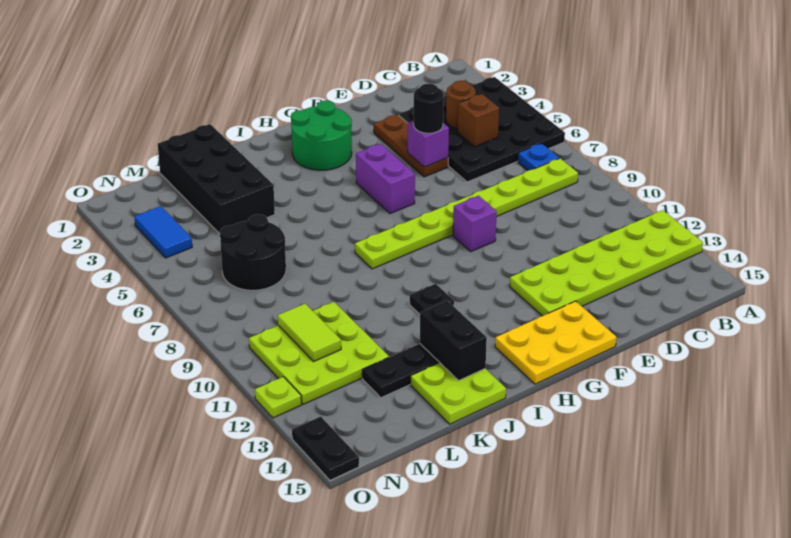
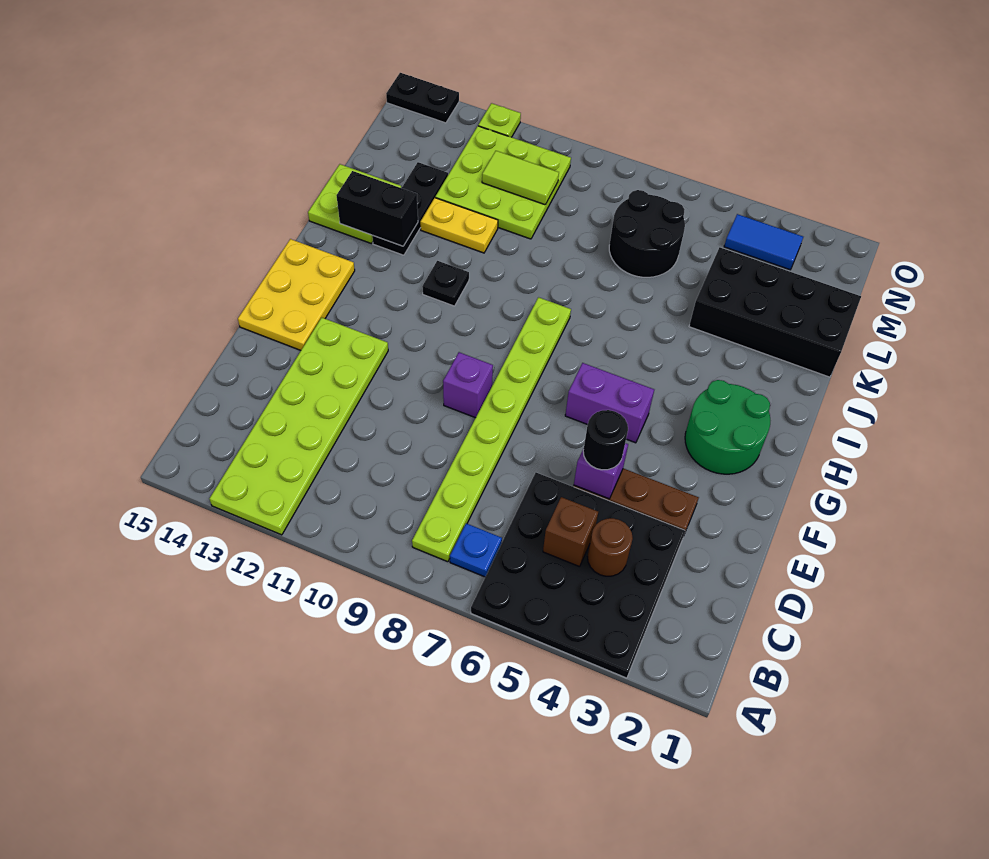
none -> yellow plate K11:K12 level 1

